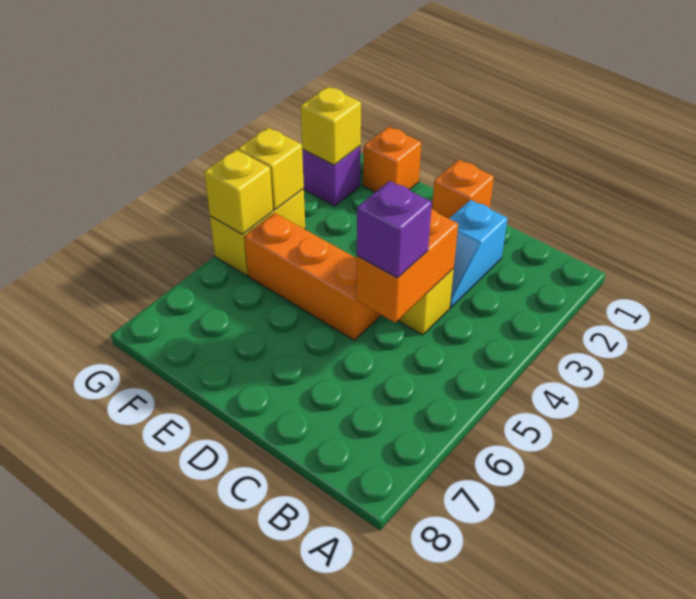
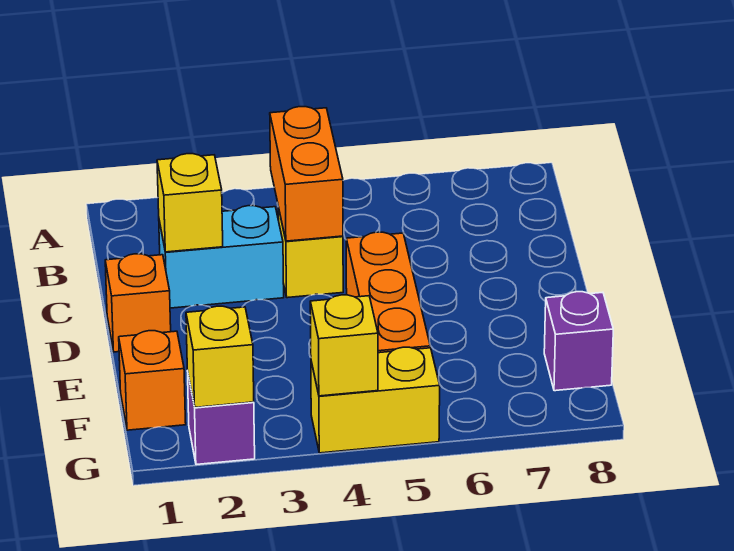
cyan slope C2:C3 level 1 top 2 -> cyan brick C2:C3 level 1
orange brick C4:C5 level 2 -> orange brick B4:C4 level 2
purple brick C5 level 3 -> purple brick F8 level 1
yellow brick G5 level 2 -> yellow brick C2 level 2

